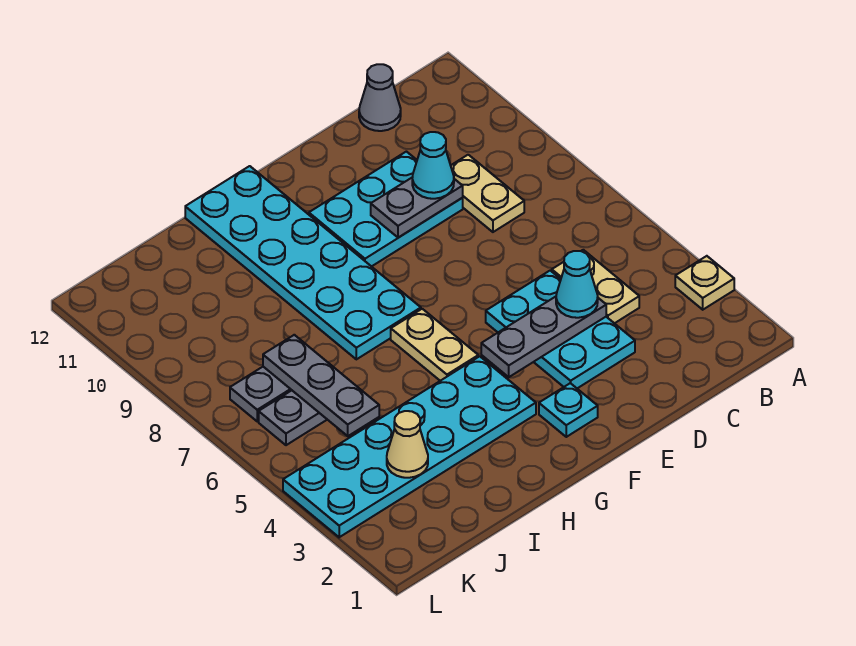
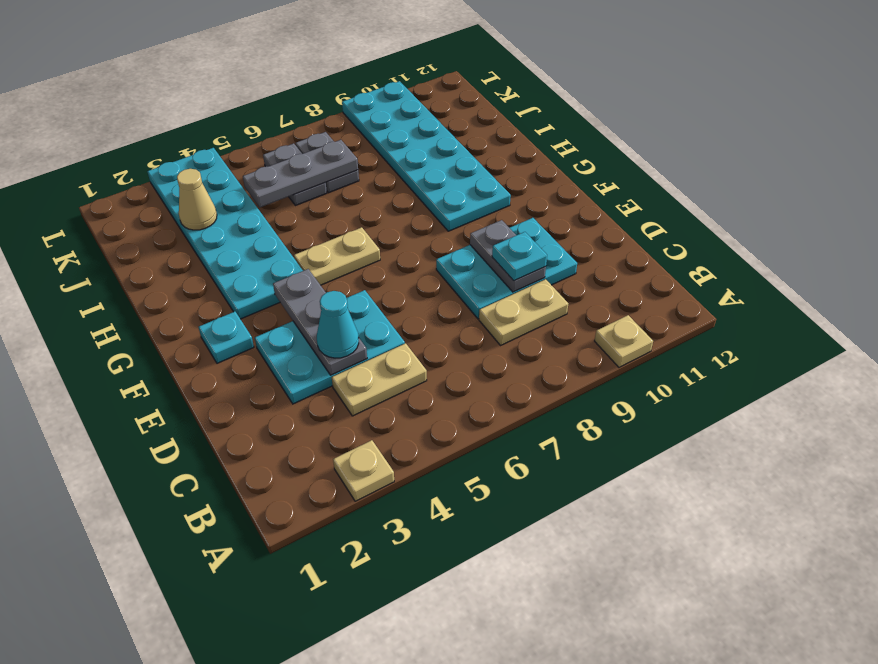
none -> tan plate A10 level 1
grey cone C12 level 1 -> none
cyan plate D9:F10 level 1 -> cyan plate D8:E10 level 1
cyan cone D9 level 3 -> cyan plate D9 level 3
cyan plate G7:H12 level 1 -> cyan plate G9:L10 level 1

